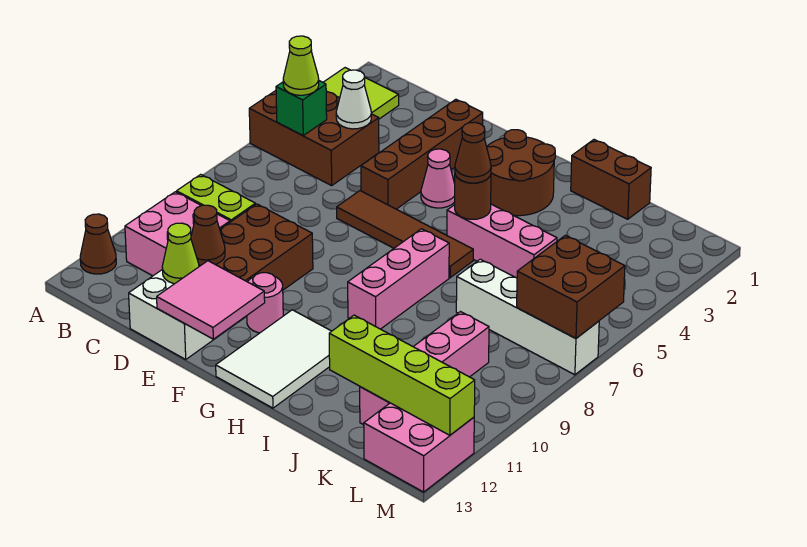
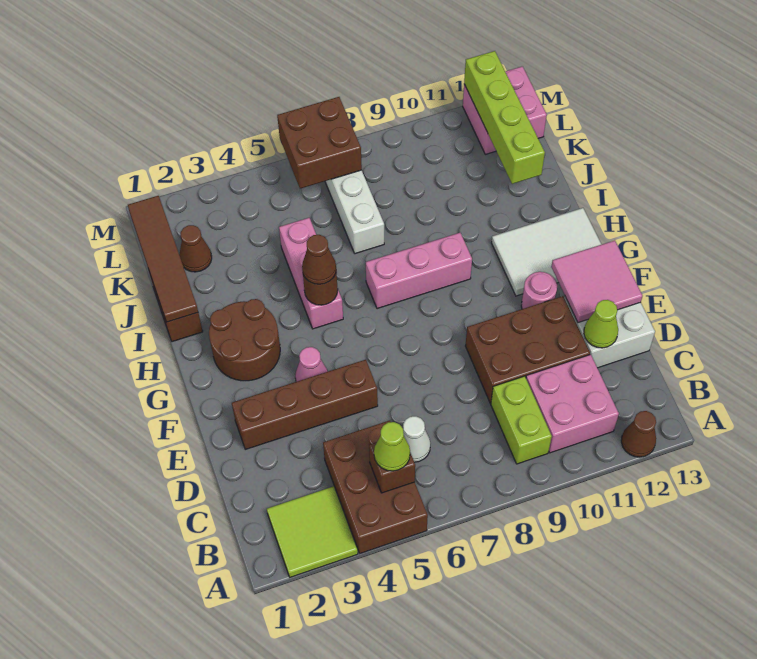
green brick B5 level 2 -> brown brick B5 level 2
white cone C4 level 2 -> white cone C6 level 1
brown cone D11 level 2 -> brown cone K2 level 1
brown tile E6:H6 level 1 -> brown tile I1:L1 level 2
pink brick K9:K12 level 1 -> none

